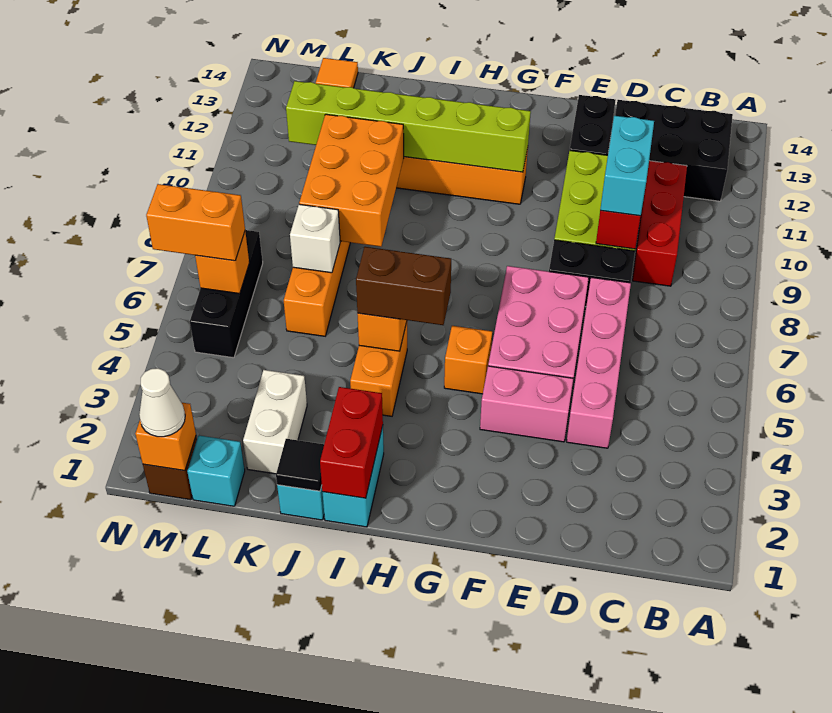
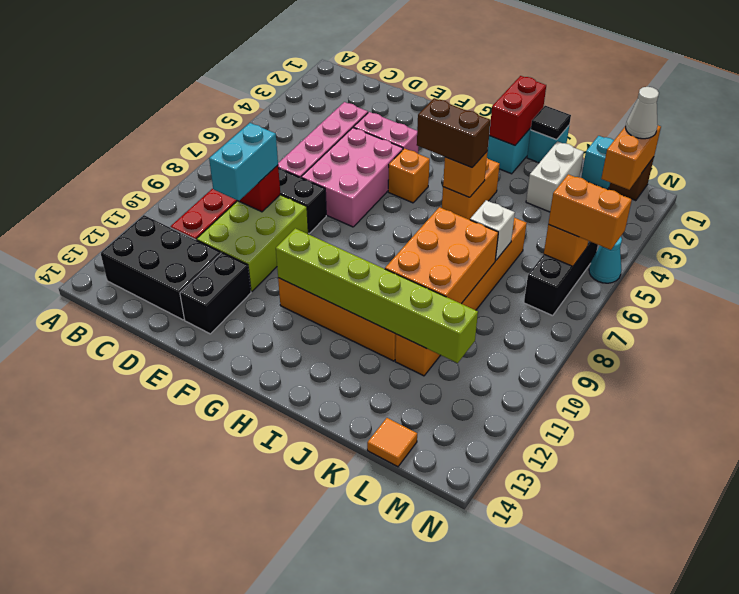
orange brick M1 level 2 -> orange brick M1:M2 level 2
none -> cyan cone N5 level 1

